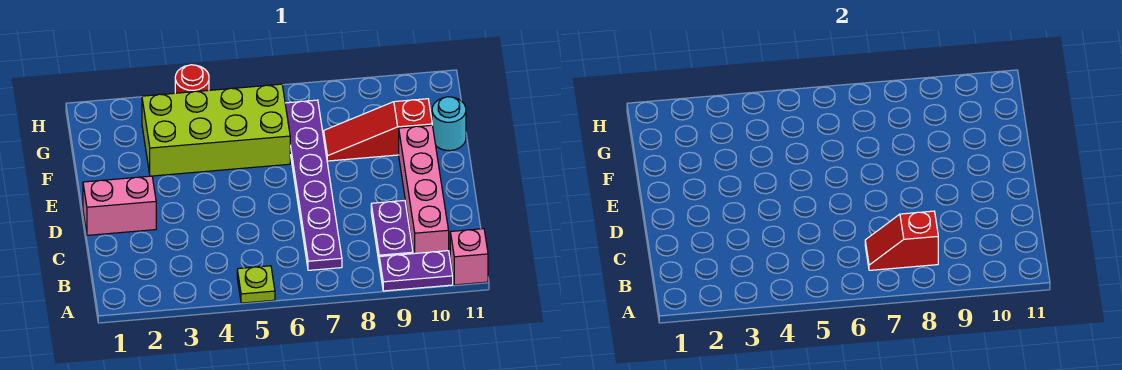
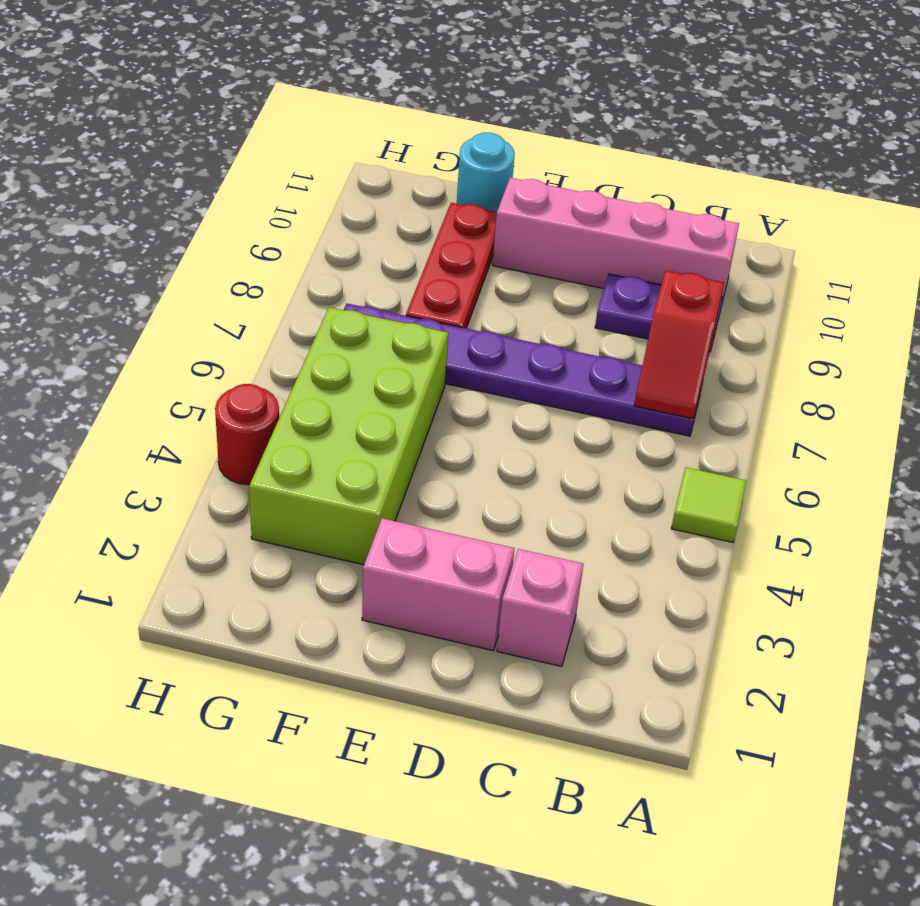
lime plate A5 level 1 -> lime tile A5 level 1
purple plate A9:A10 level 1 -> none
pink brick A11 level 1 -> pink brick C2 level 1
pink brick D1:D2 level 1 -> pink brick D2:E2 level 1
red slope F8:F10 level 1 top 10 -> red plate F8:F10 level 1

